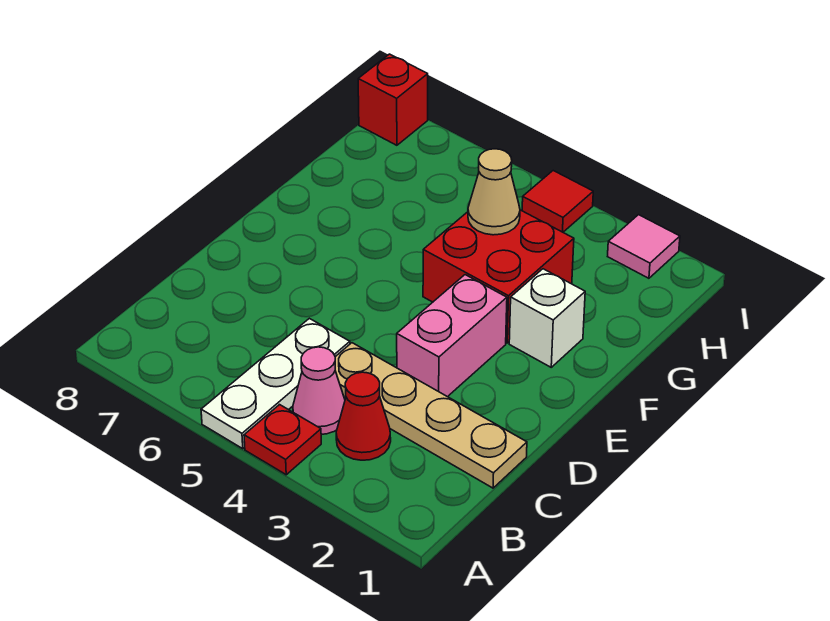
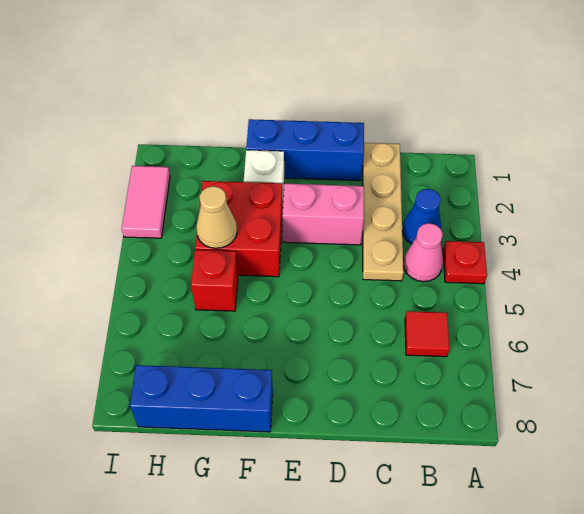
white plate A5:C5 level 1 -> none
red cone B3 level 1 -> blue cone B3 level 1
none -> blue brick D1:F1 level 1
none -> blue brick F8:H8 level 1
pink tile I2 level 1 -> pink tile I2:I3 level 1
red tile I4 level 1 -> red tile B6 level 1
red brick I8 level 1 -> red brick G5 level 1

